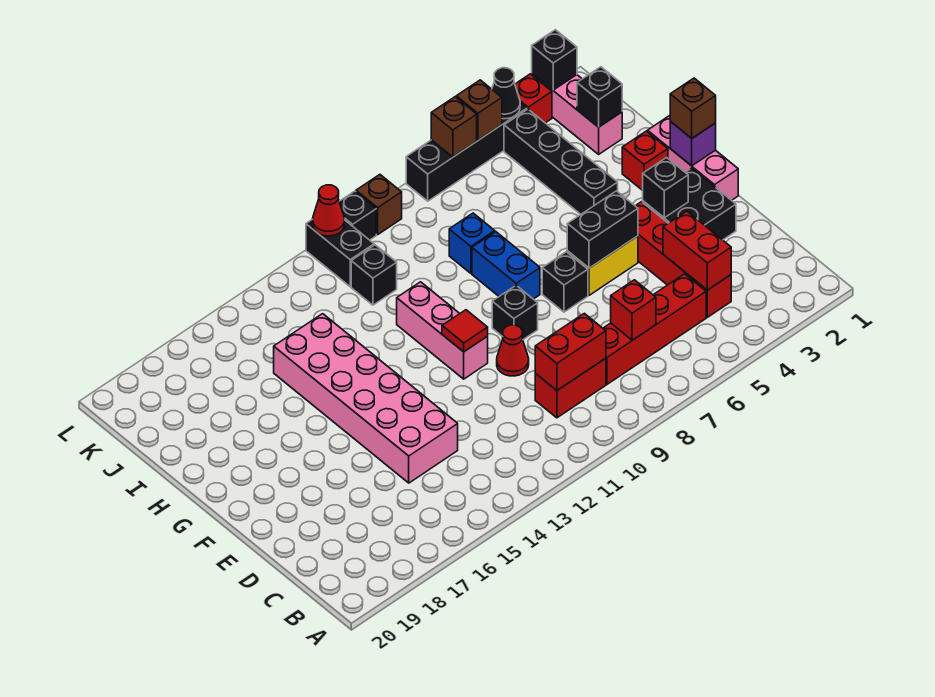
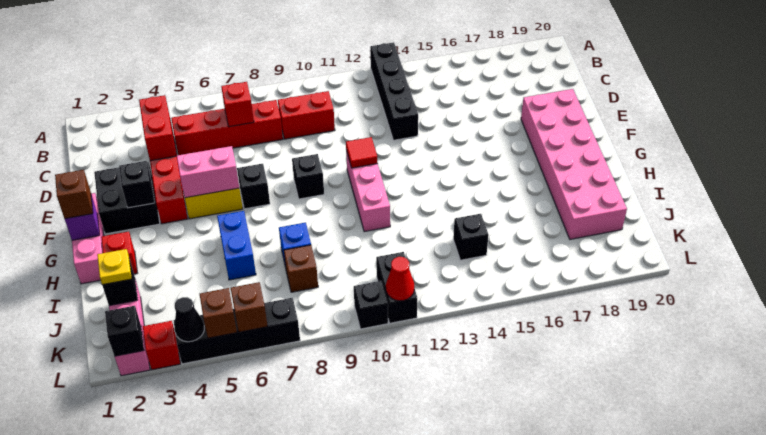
red brick C9:C10 level 2 -> none
pink brick D14:I15 level 1 -> pink brick E18:J19 level 1
red cone E10 level 1 -> none
black brick F5:F6 level 2 -> pink brick F5:F6 level 2
blue brick G8:H8 level 1 -> blue brick H6:I6 level 1
black brick H4:K4 level 1 -> black brick A13:D13 level 1
none -> yellow plate J2 level 3
black brick J11 level 1 -> black brick J14 level 1
brown brick L9 level 1 -> brown brick J8 level 1

